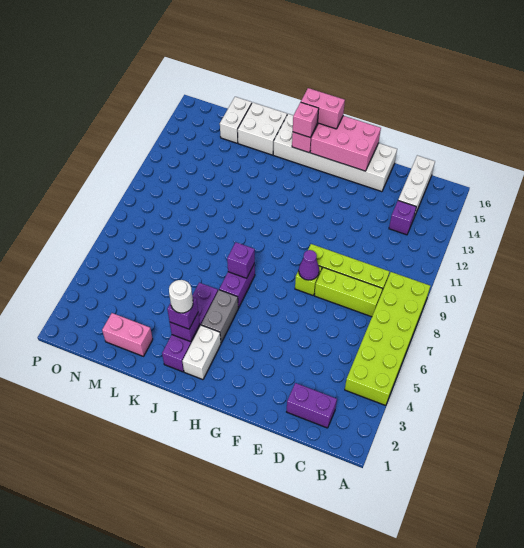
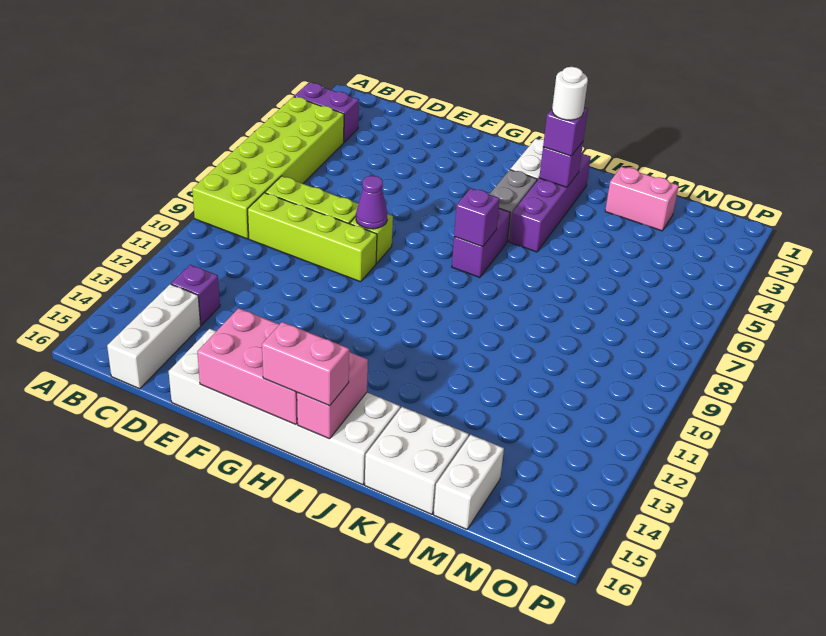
purple brick C2:D2 level 1 -> purple brick A3:B3 level 1
pink brick I15 level 3 -> none

